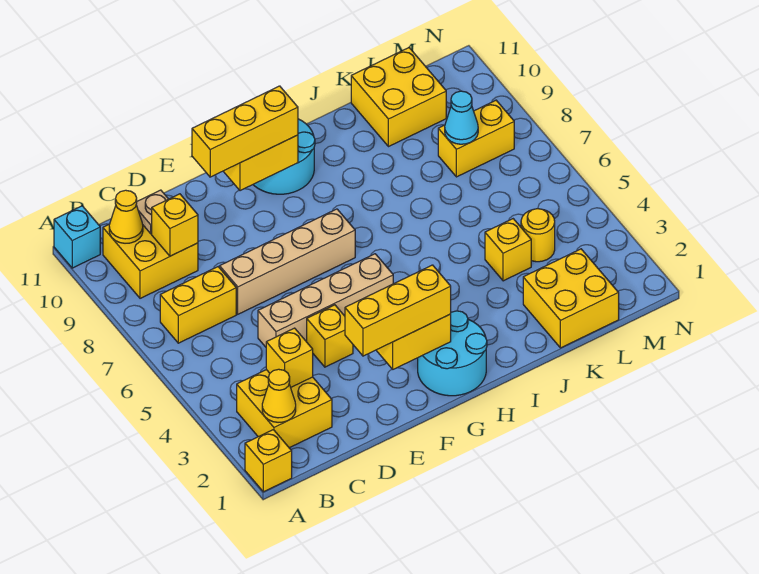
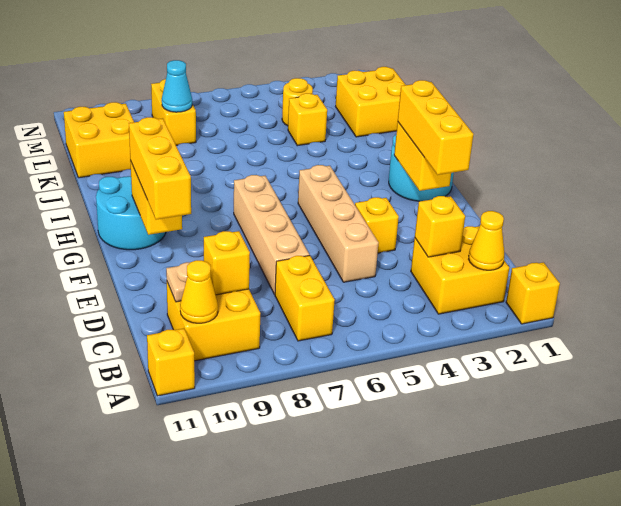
cyan brick A11 level 1 -> yellow brick A11 level 1

